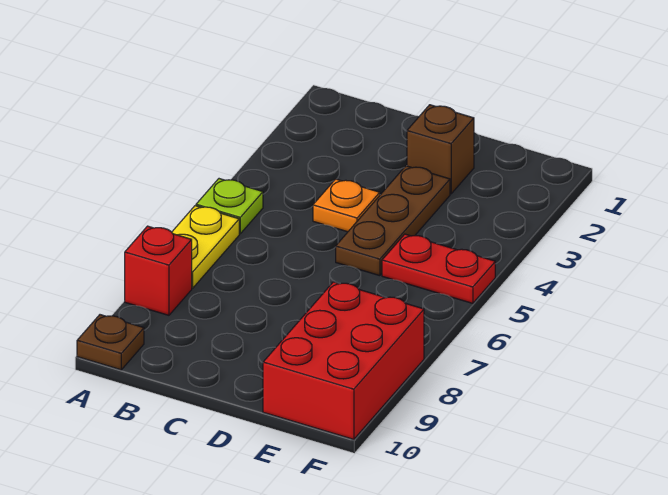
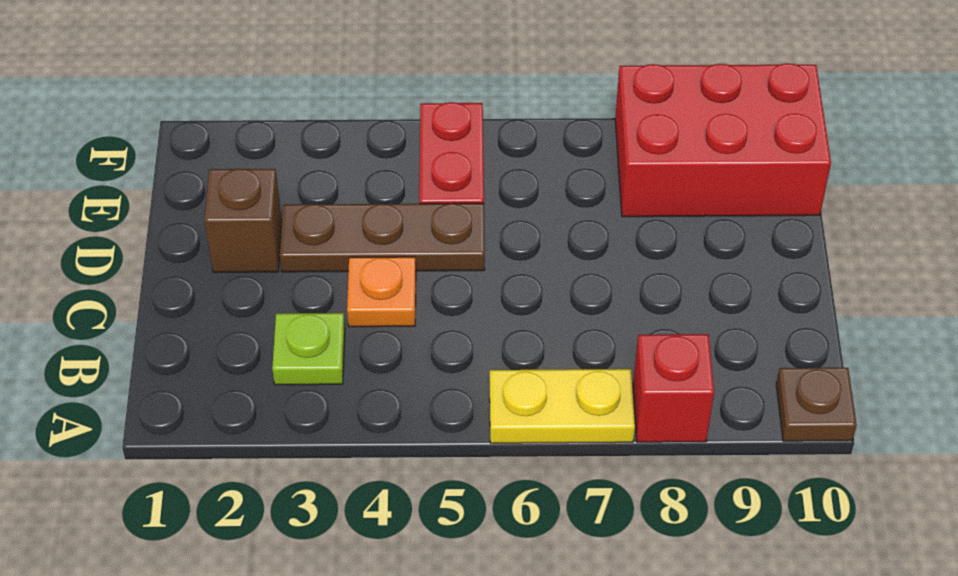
lime plate A5 level 1 -> lime plate B3 level 1

